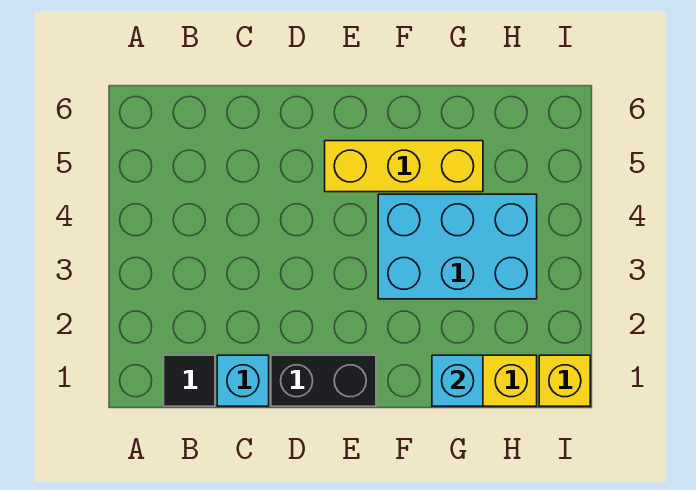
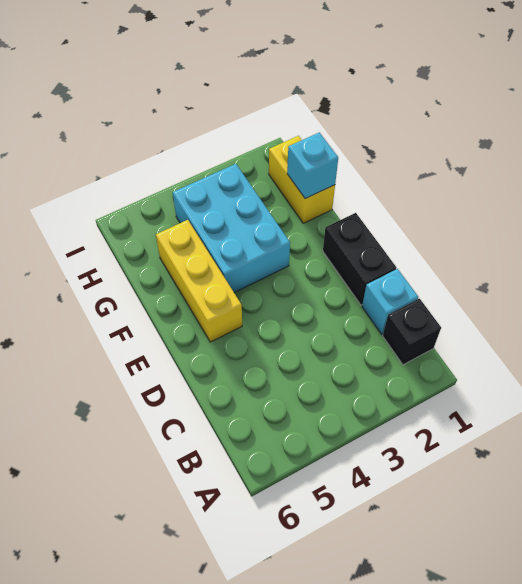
black tile B1 level 1 -> black brick B1 level 1
yellow brick I1 level 1 -> none

